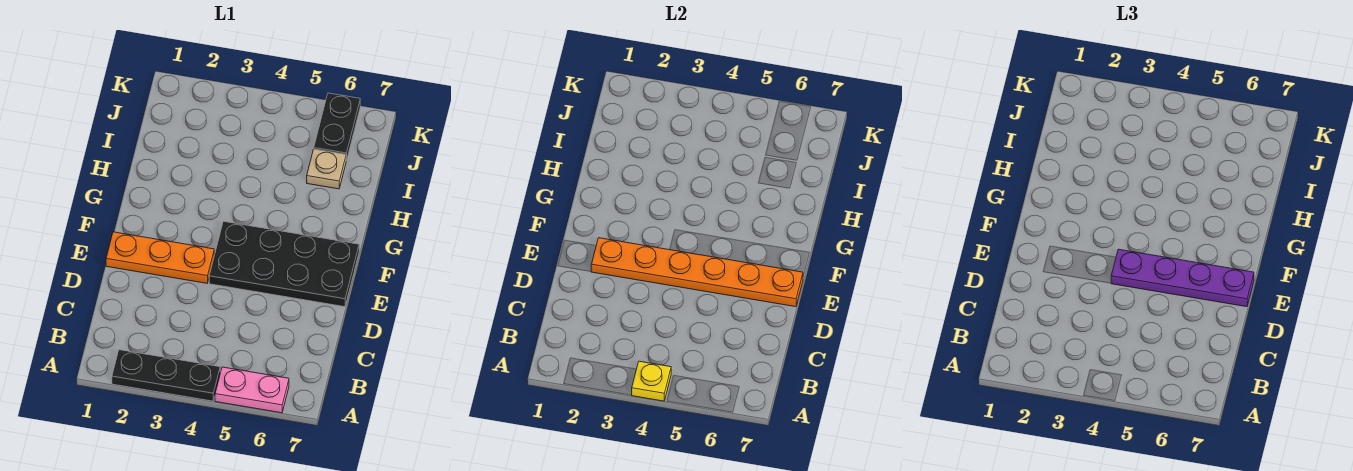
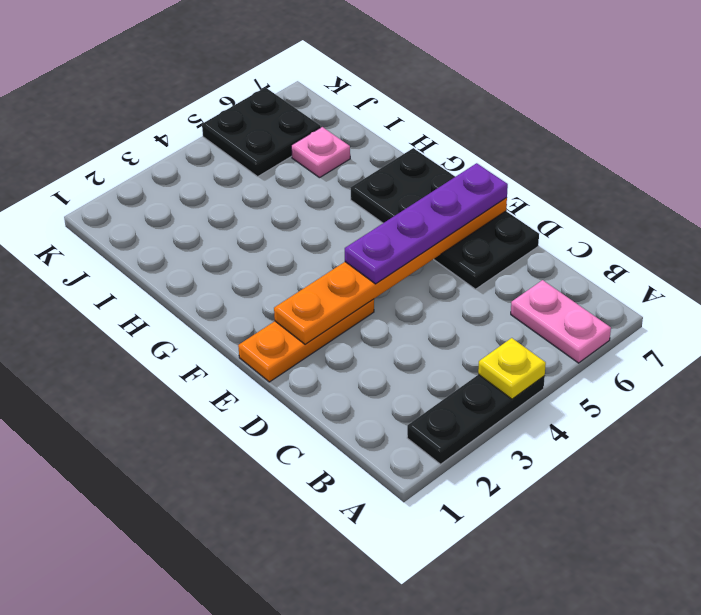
pink plate A5:A6 level 1 -> pink plate A6:B6 level 1
black plate E4:F7 level 1 -> black plate D6:G7 level 1
tan plate I6 level 1 -> pink plate I6 level 1
black plate J6:K6 level 1 -> black plate J5:K6 level 1

